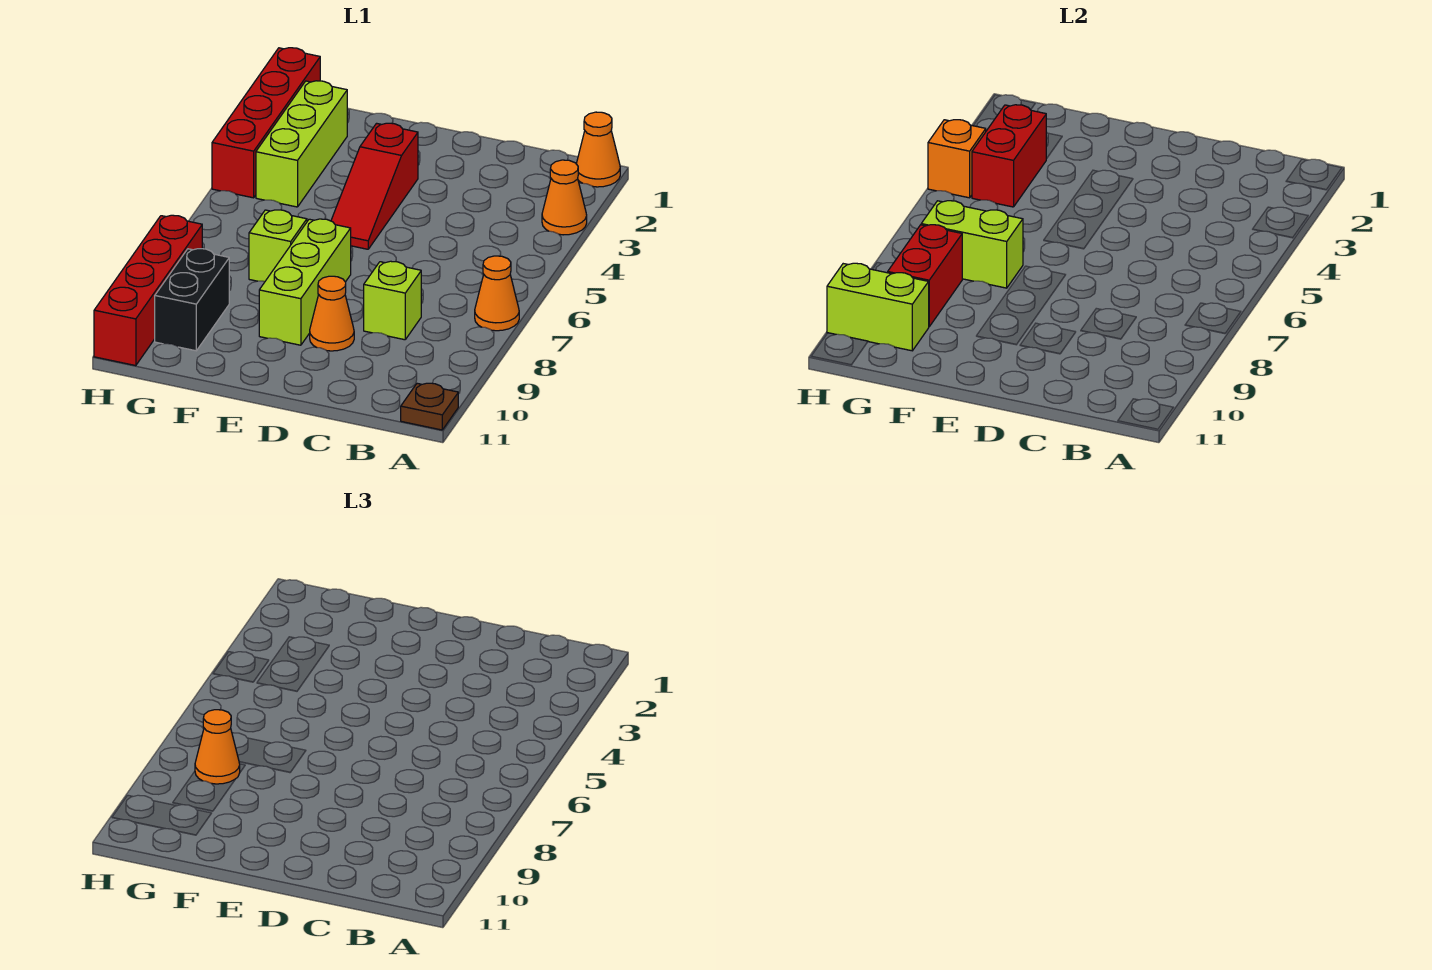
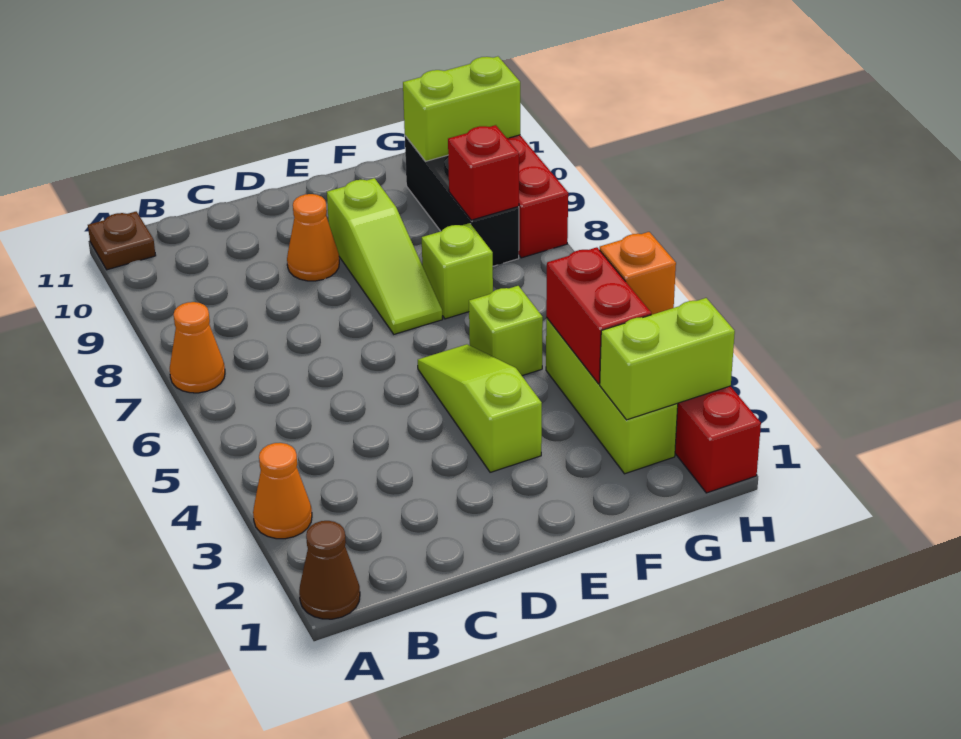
orange cone A1 level 1 -> brown cone A1 level 1
lime brick C8 level 1 -> lime brick F5 level 1
red slope E3:E5 level 1 top 3 -> lime slope E3:E5 level 1 top 3
lime brick E7:E9 level 1 -> lime slope E7:E9 level 1 top 9
lime brick F7:G7 level 2 -> lime brick G2:H2 level 2
red brick G8:G9 level 2 -> red brick G8 level 2
orange cone G8 level 3 -> none
black brick G9:G10 level 1 -> black brick G8:G10 level 1

